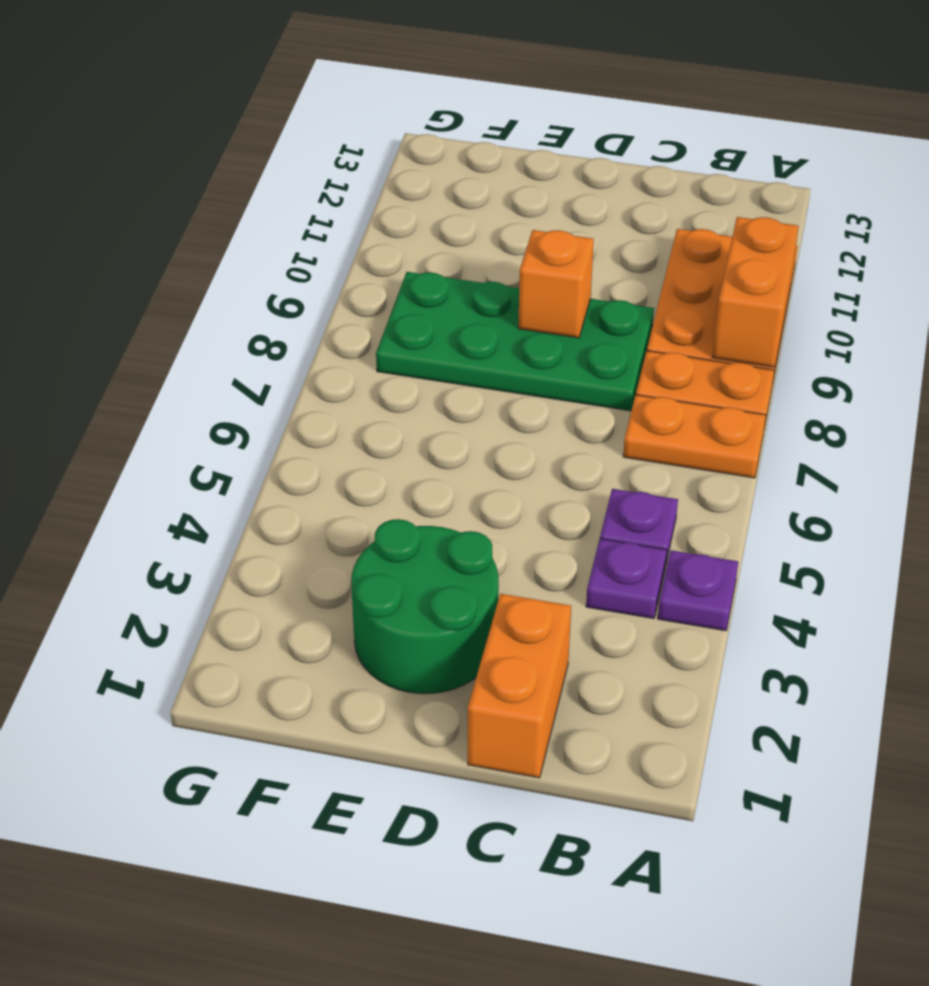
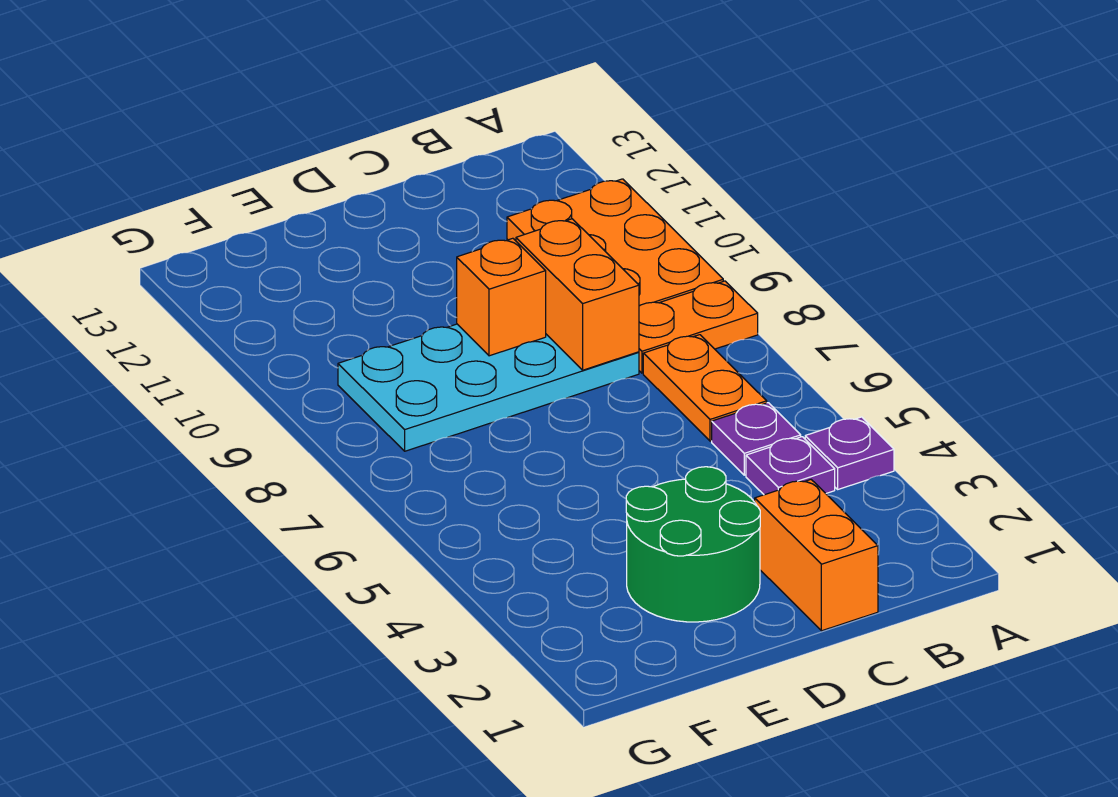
orange plate A7:B7 level 1 -> orange plate B6:B7 level 1
orange brick A9:A10 level 2 -> orange brick C8:C9 level 2
green plate C8:F9 level 1 -> cyan plate C8:F9 level 1

